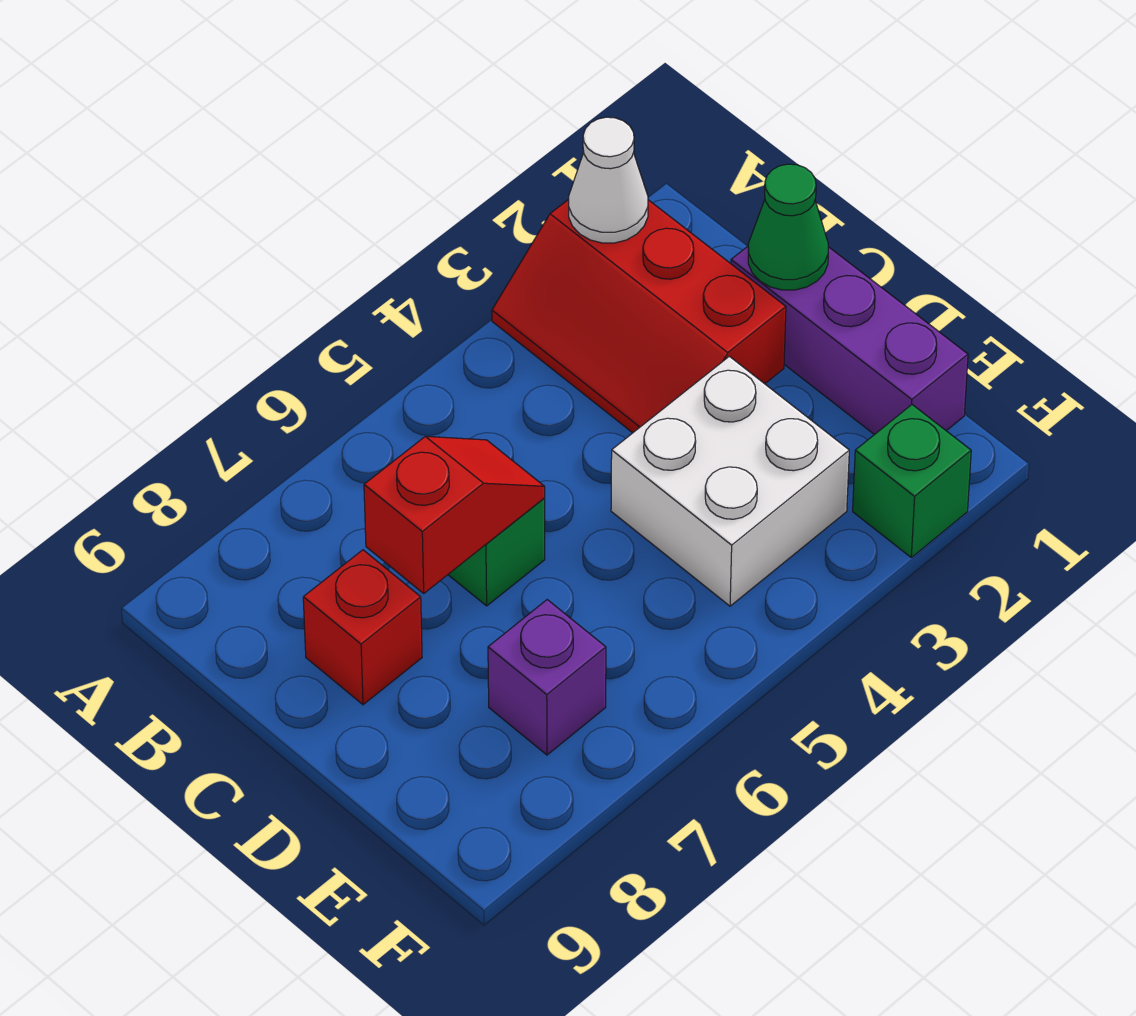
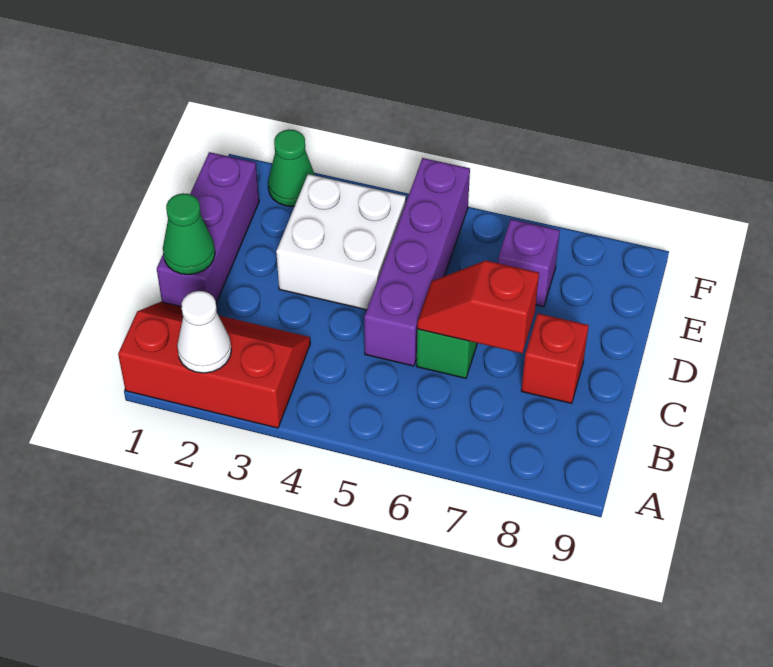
red slope A2:C3 level 1 top 2 -> red slope A1:B3 level 1 top A
none -> purple brick C5:F5 level 1
green brick F2 level 1 -> green cone F2 level 1

